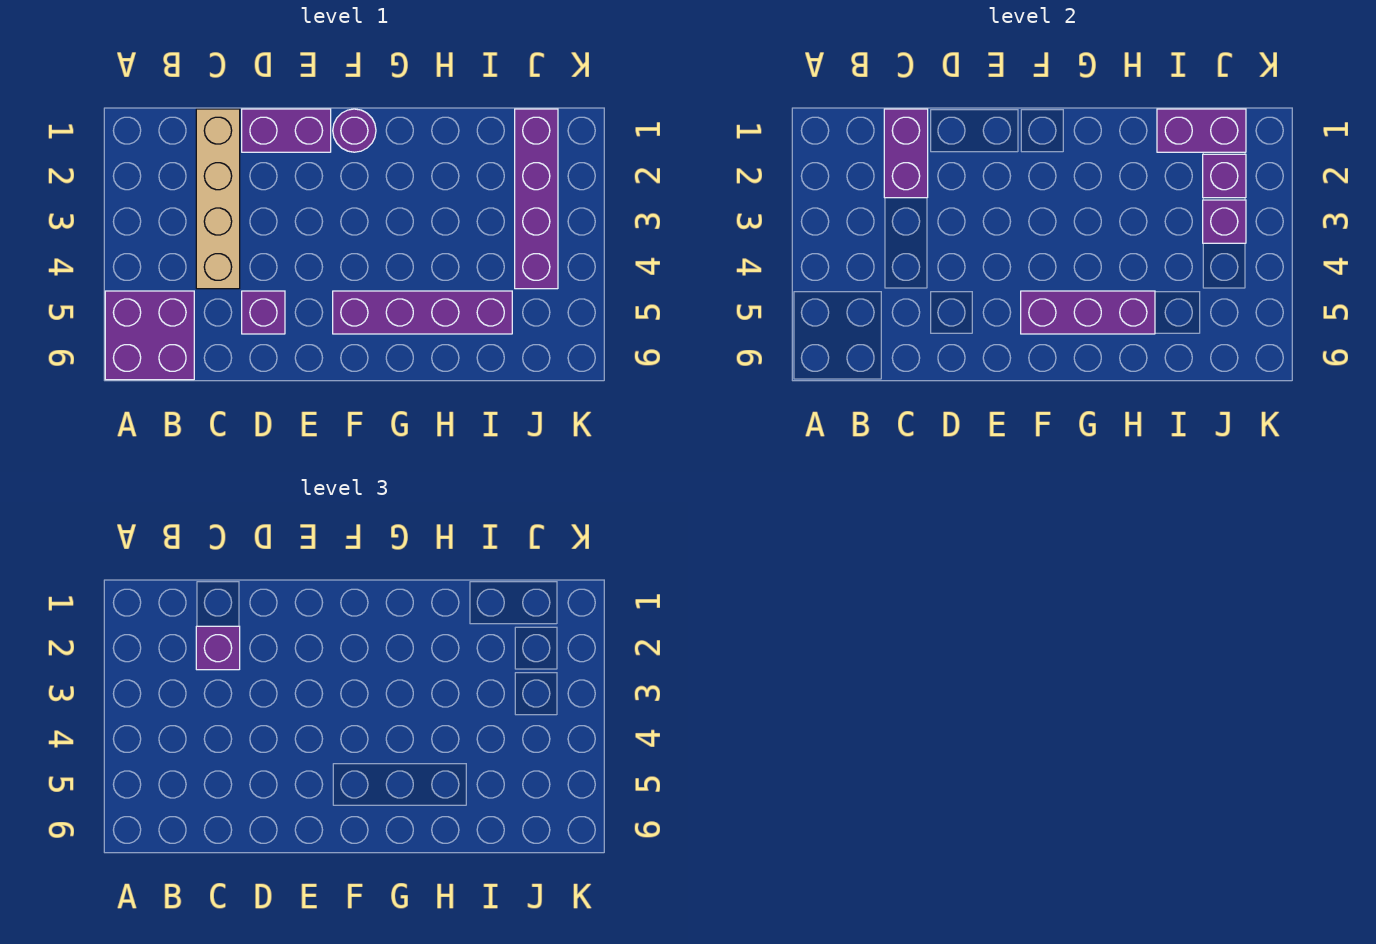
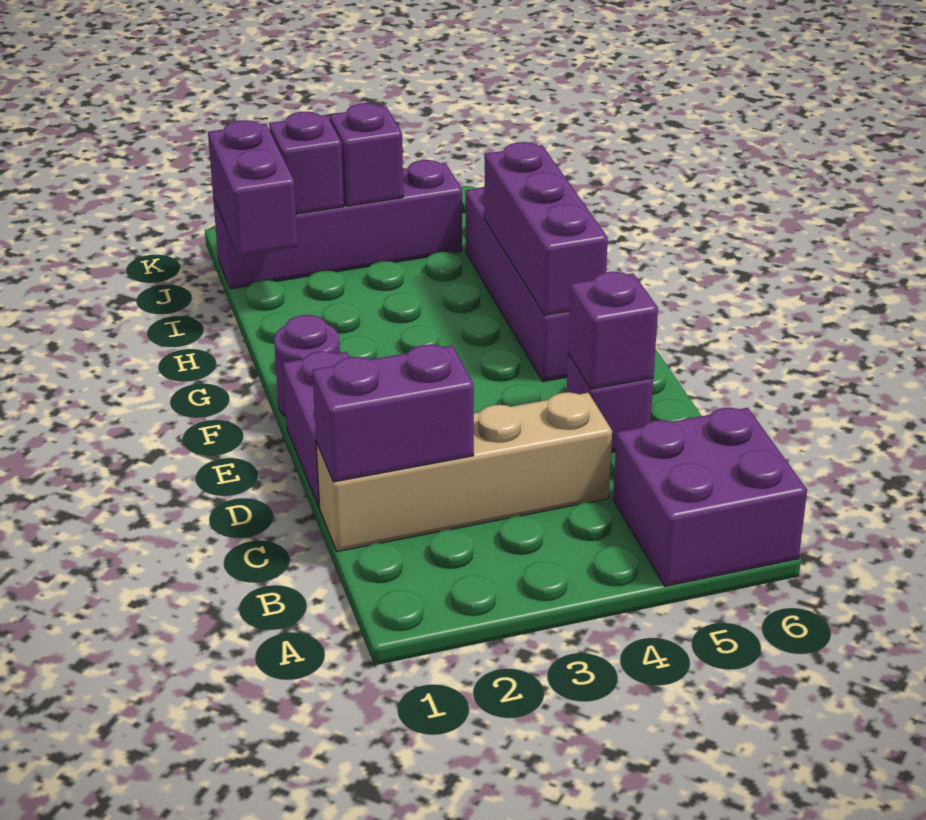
purple brick C2 level 3 -> purple brick D5 level 2

